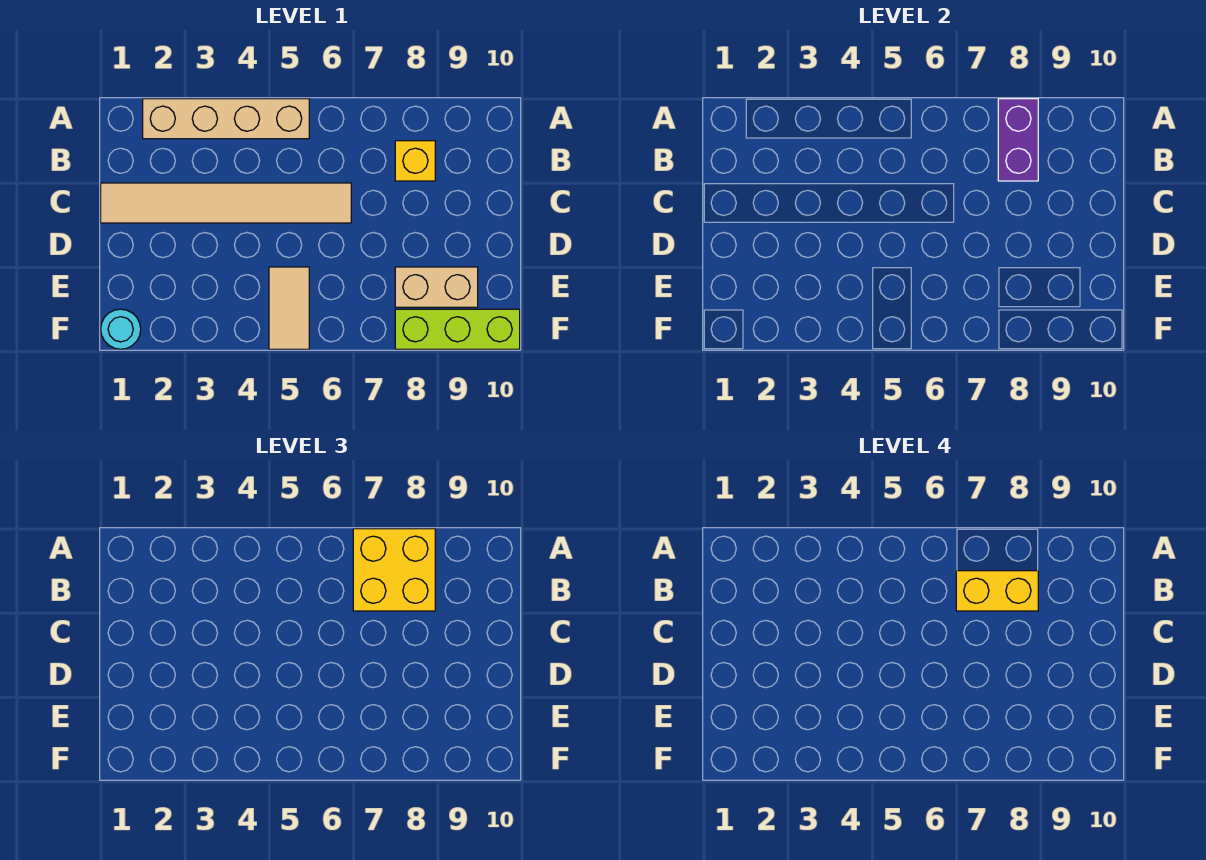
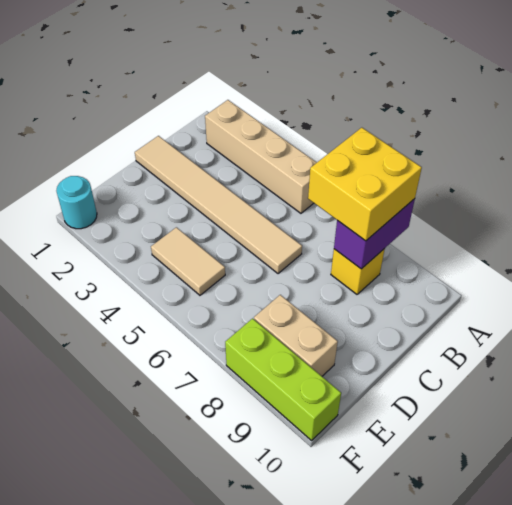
yellow brick B7:B8 level 4 -> none
tan tile E5:F5 level 1 -> tan tile E4:E5 level 1

